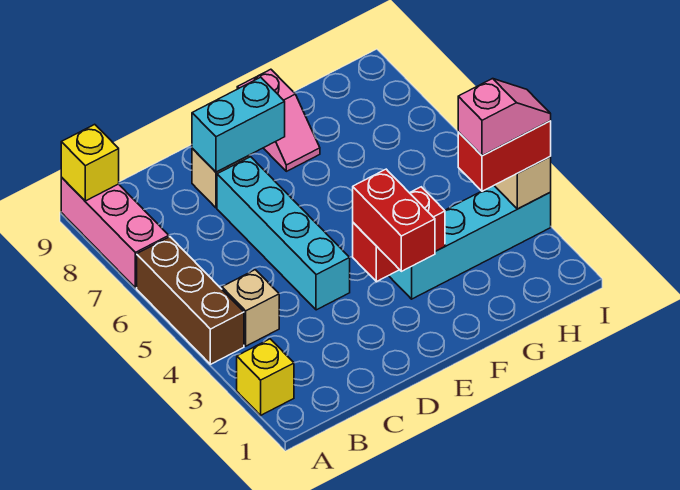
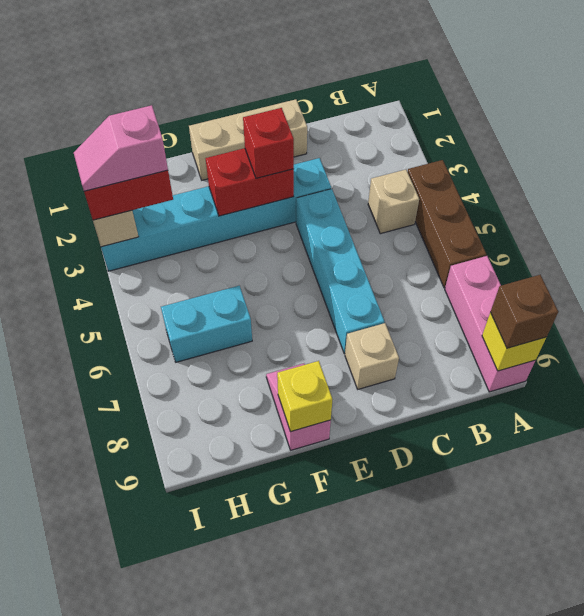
yellow brick A2 level 1 -> yellow brick F9 level 2
none -> brown brick A9 level 3
none -> tan brick D1:F1 level 1
cyan brick D8:E8 level 2 -> cyan brick G6:H6 level 1
red brick E2:E3 level 3 -> red brick E3 level 3
cyan brick F3:I3 level 1 -> cyan brick D3:I3 level 1

